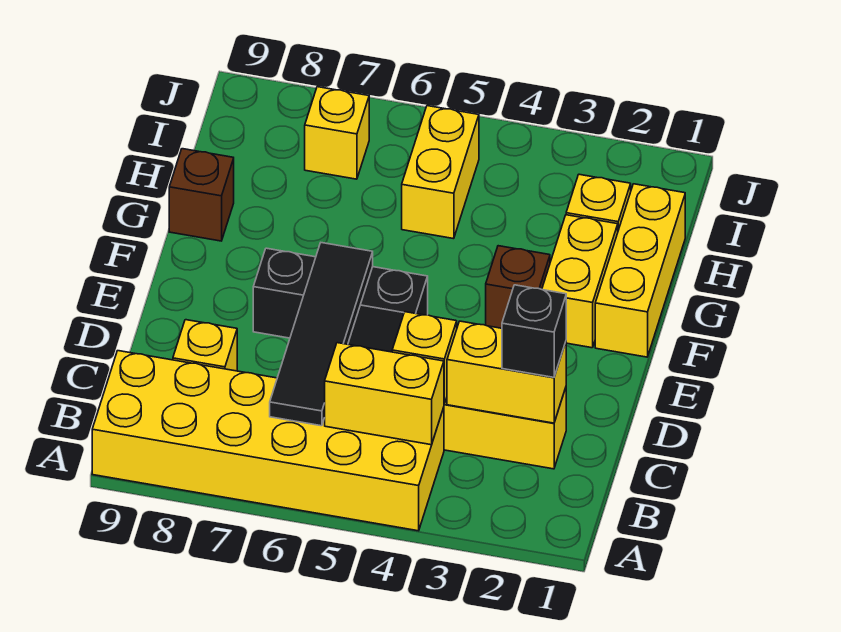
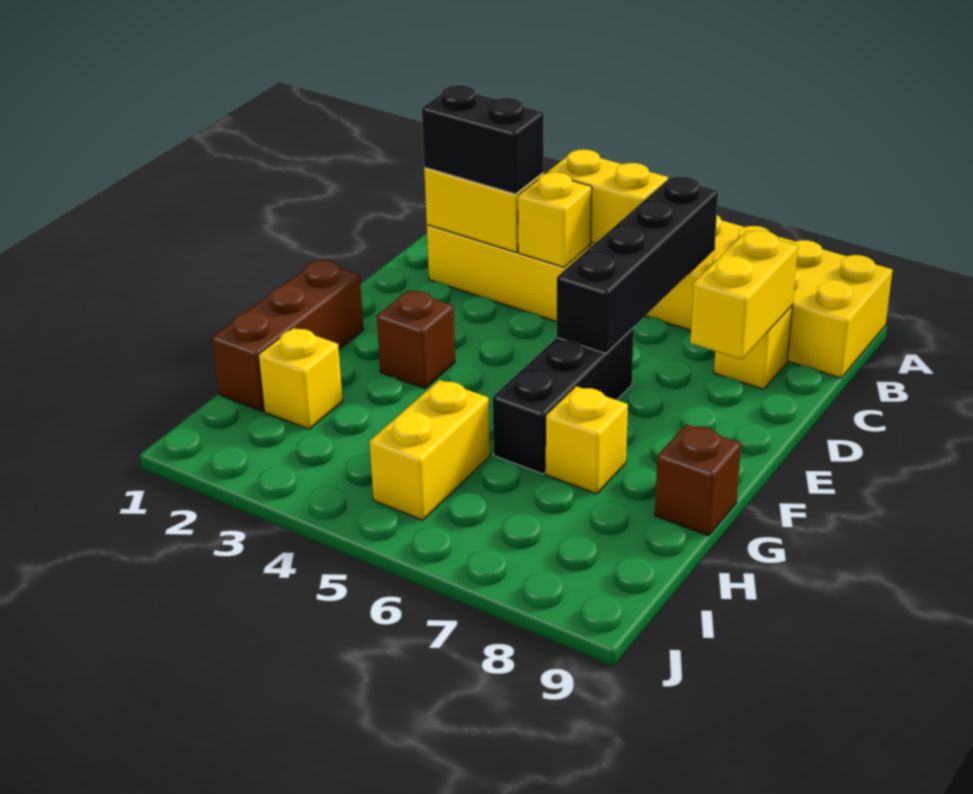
black tile B6:E6 level 2 -> black brick B6:E6 level 2
black brick C2 level 3 -> black brick C2:C3 level 3
black brick E5:E7 level 1 -> black brick E6:G6 level 1
yellow brick F1:H1 level 1 -> brown brick F1:H1 level 1
yellow brick F2:G2 level 1 -> yellow brick C8:D8 level 2
yellow brick I7 level 1 -> yellow brick G7 level 1

